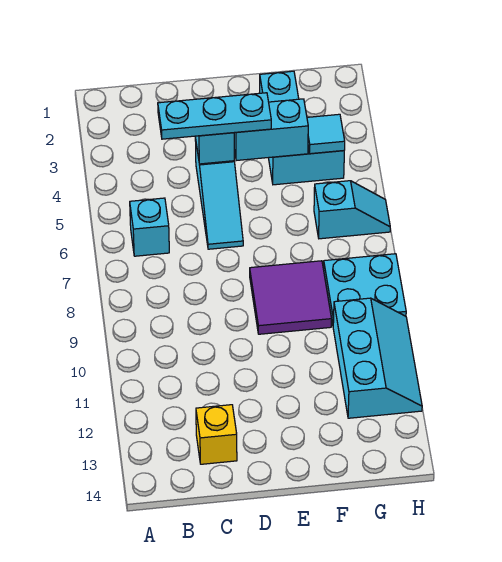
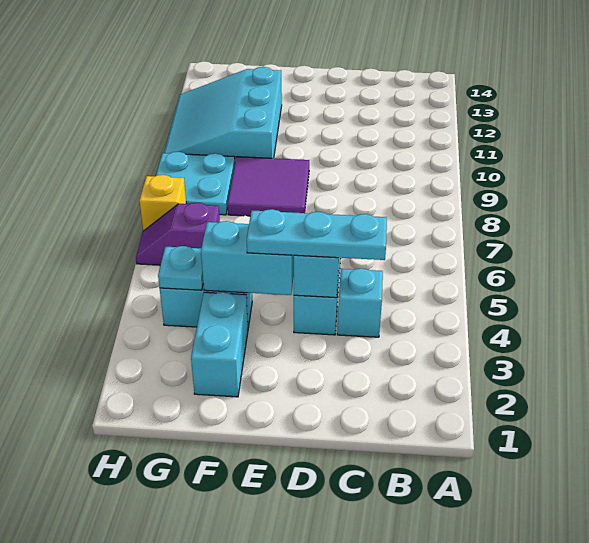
cyan brick B6 level 1 -> cyan brick C4 level 1
yellow brick C13 level 1 -> yellow brick H7 level 1
cyan tile G4 level 2 -> cyan plate G4 level 2
cyan slope G6:H6 level 1 top G -> purple slope G6:H6 level 1 top G
cyan slope G10:H12 level 1 top G -> cyan slope F10:H12 level 1 top F

